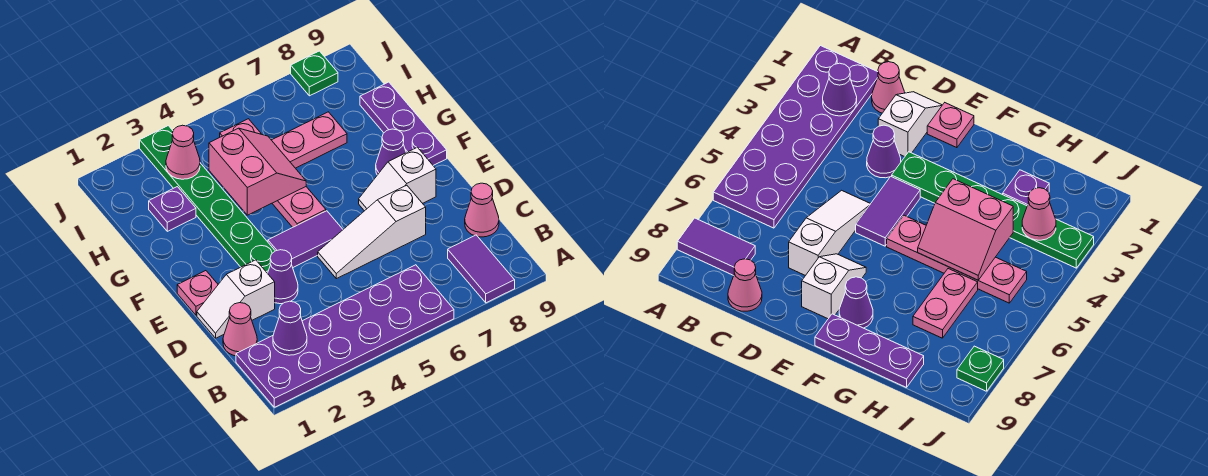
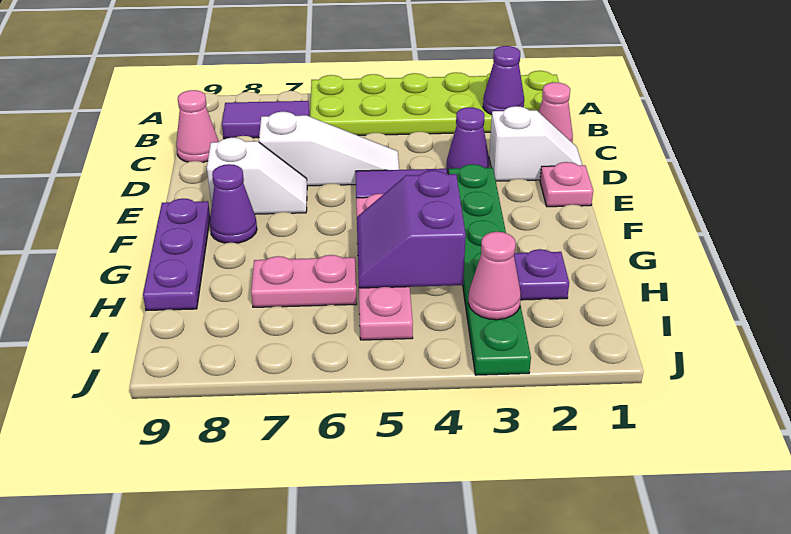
purple plate A1:B6 level 1 -> lime plate A1:B6 level 1
purple tile A8:B8 level 1 -> purple tile B7:B8 level 1
pink slope G4:H5 level 2 top 4 -> purple slope G4:H5 level 2 top 4
green plate J8 level 1 -> none

